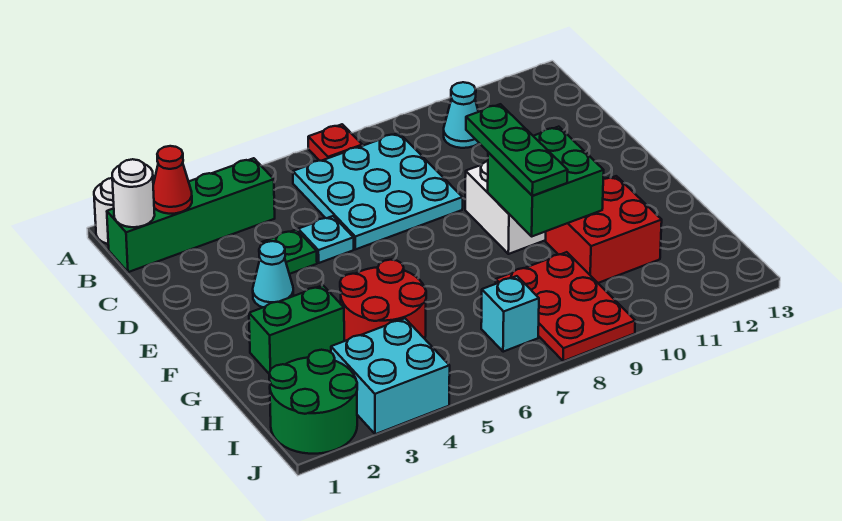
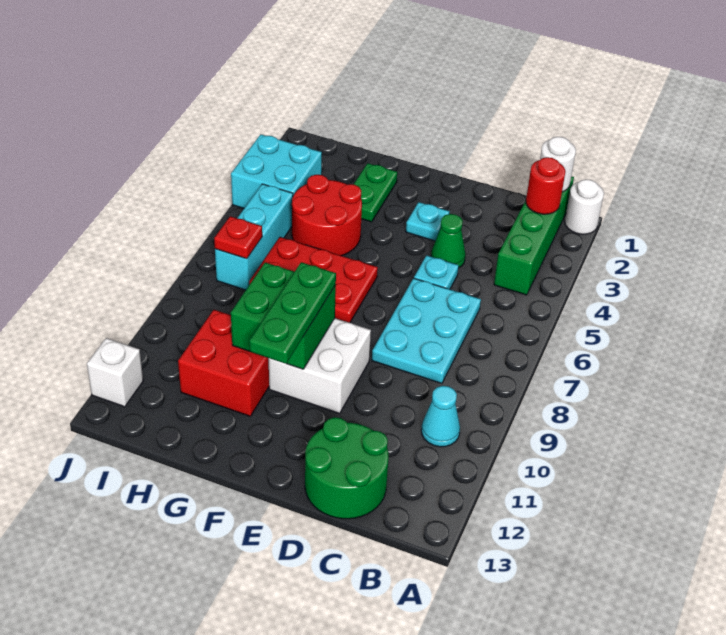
red plate A7 level 1 -> red plate I7 level 2
red cone B2 level 2 -> red round brick B2 level 2
cyan plate B6:D8 level 1 -> cyan plate C6:D8 level 1
green plate D4 level 1 -> green cone D4 level 1
cyan cone E3 level 1 -> cyan plate E3 level 1
green plate E9:G9 level 3 -> green plate F9:F11 level 3
green brick G2:G3 level 1 -> green plate G2:G3 level 1
red plate H8:J9 level 1 -> red plate F6:H7 level 1
green round brick I1:J2 level 1 -> green round brick C12:D13 level 1
cyan brick I7 level 1 -> cyan brick I5:I7 level 1
none -> white brick J12 level 1

